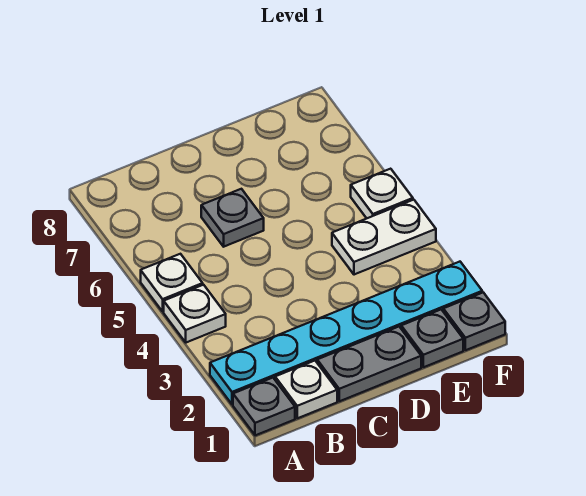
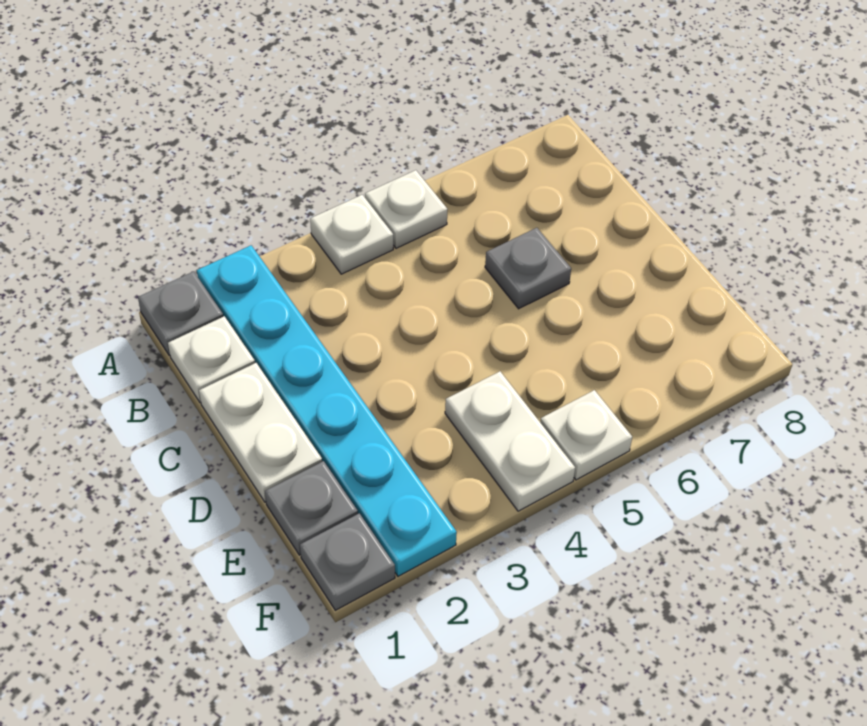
grey plate C1:D1 level 1 -> white plate C1:D1 level 1

